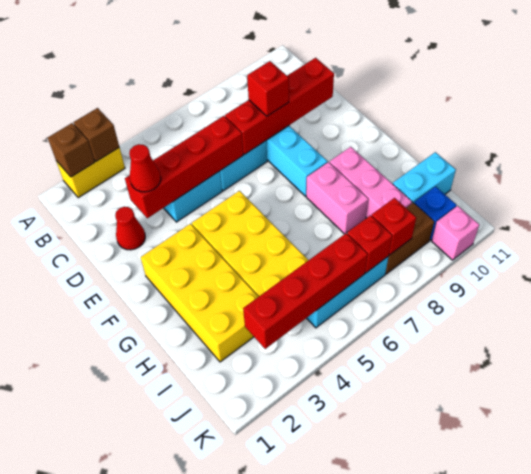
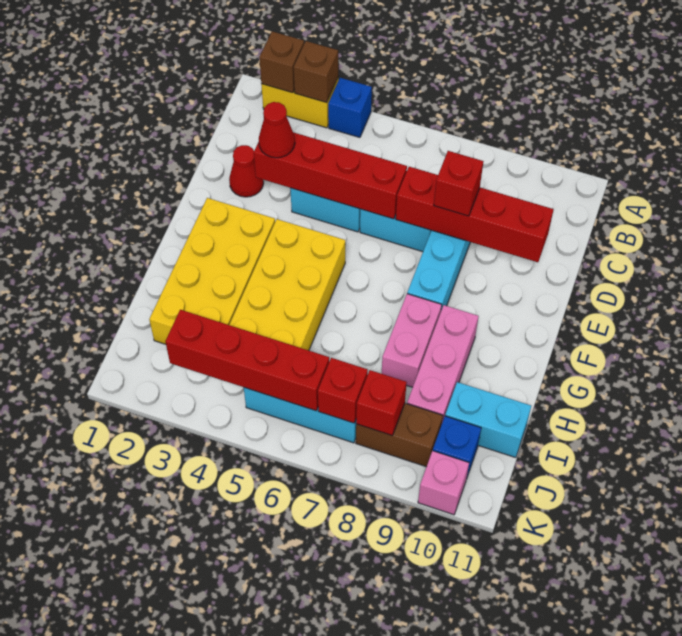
none -> blue brick A4 level 1

